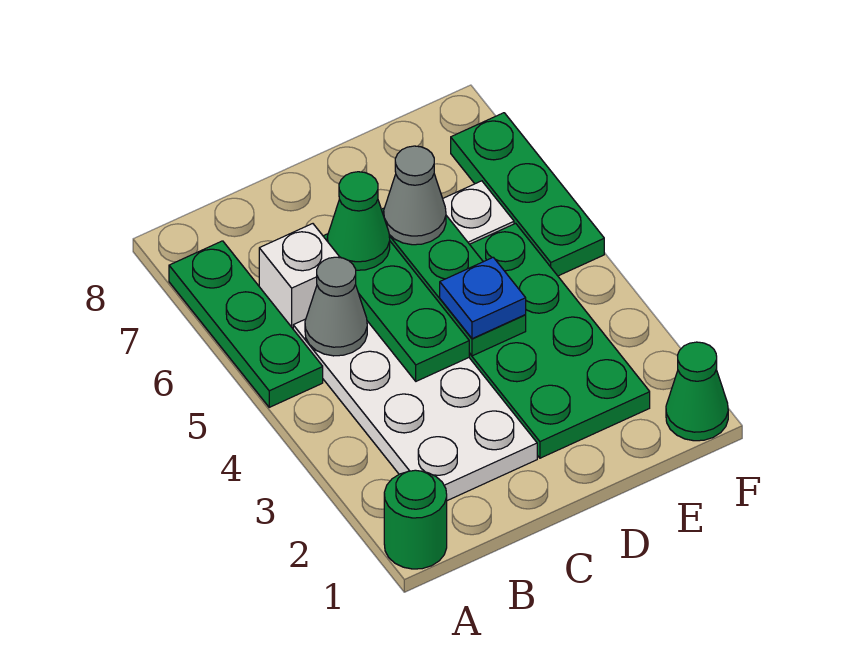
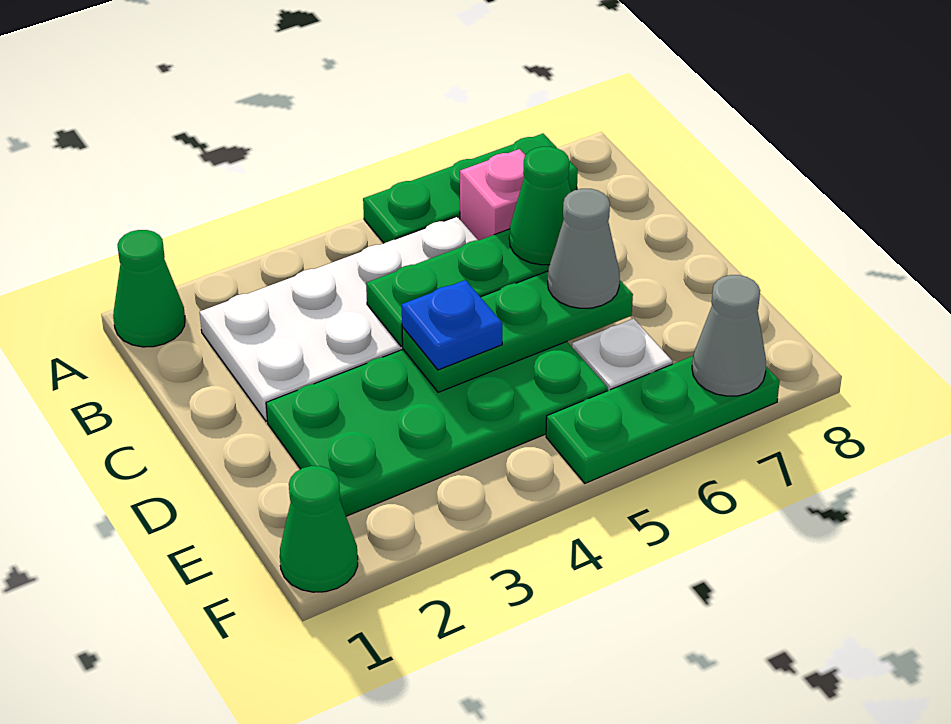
green round brick A1 level 1 -> green cone A1 level 1
grey cone B5 level 2 -> grey cone F7 level 2
white brick B6 level 1 -> pink brick B6 level 1

